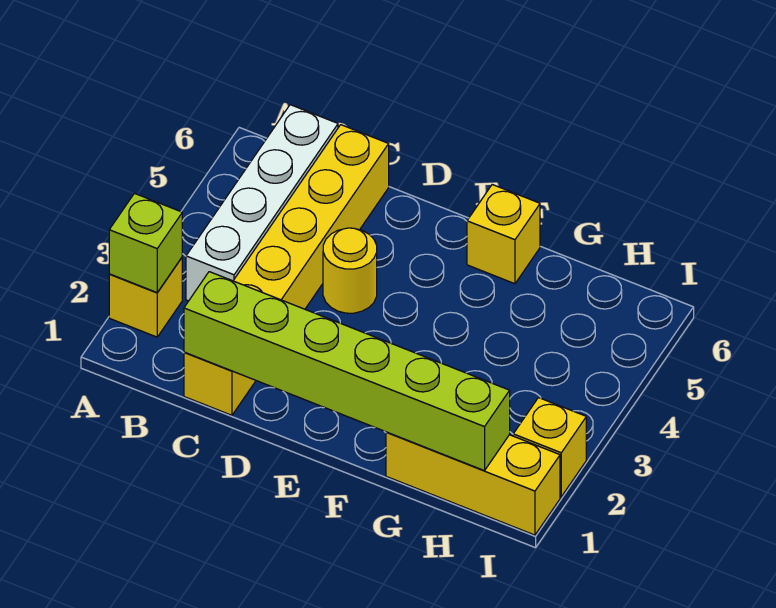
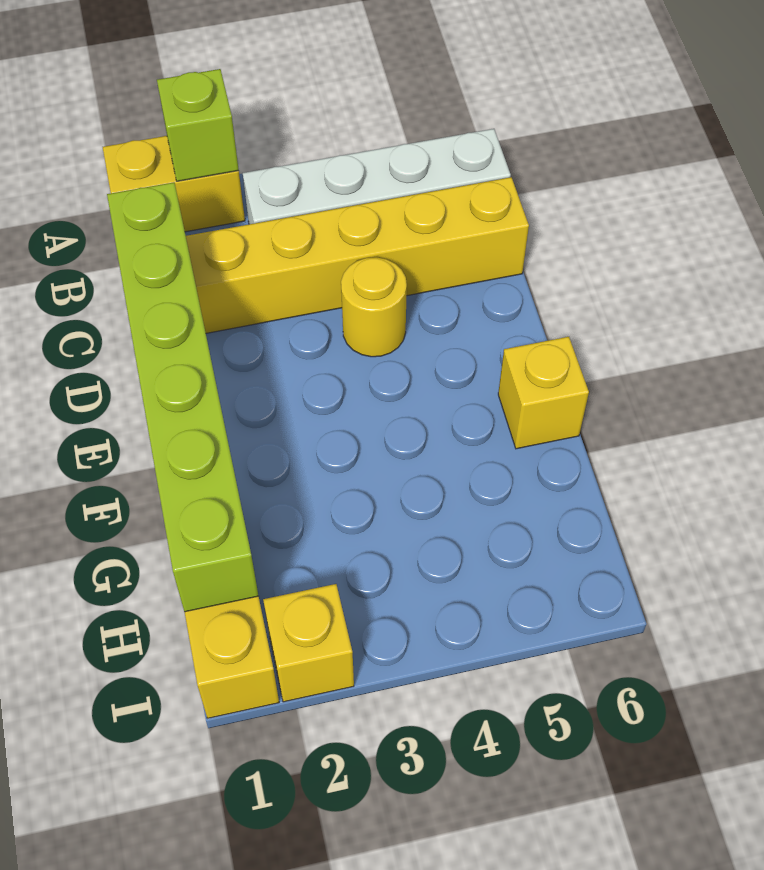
yellow brick A2 level 1 -> yellow brick A1:A2 level 1

